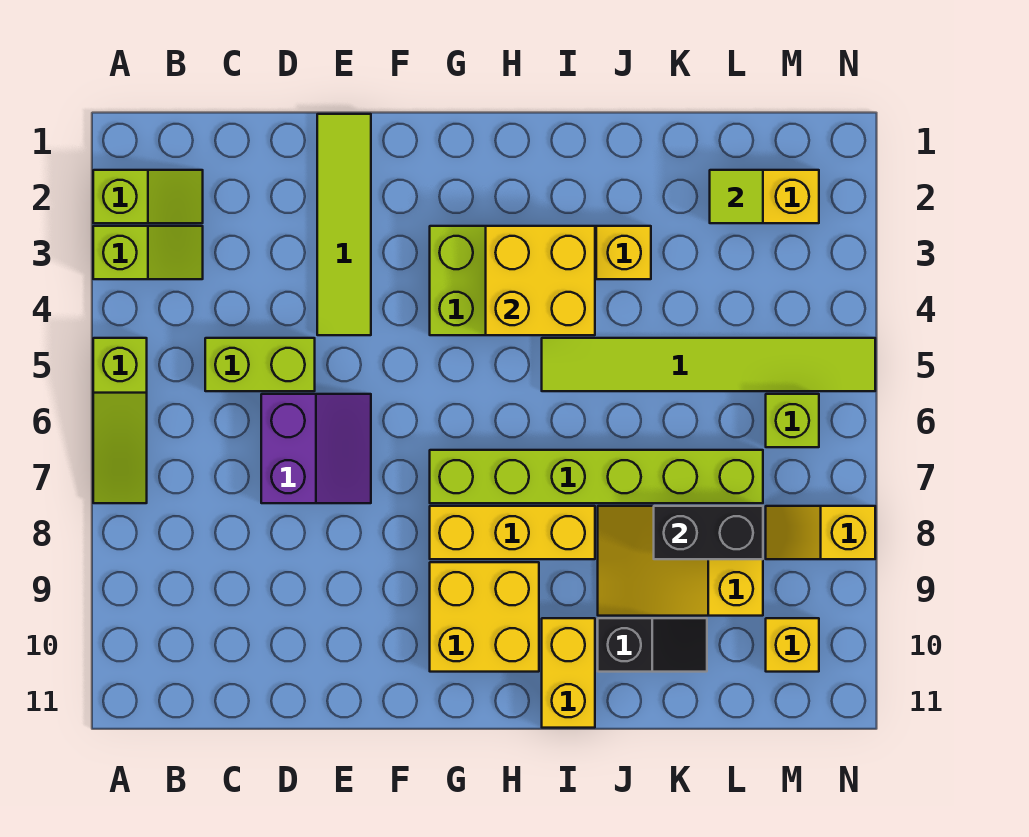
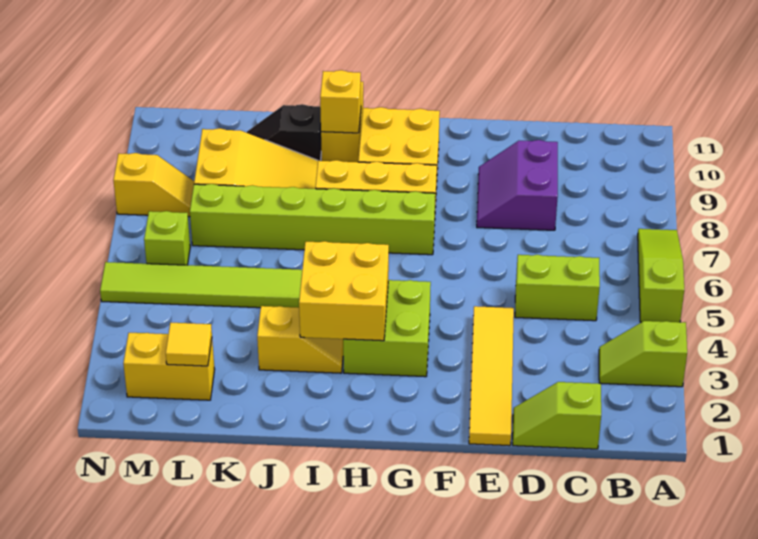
lime slope A2:B2 level 1 top A -> lime slope C1:D1 level 1 top C
purple slope D6:E7 level 1 top D -> purple slope D8:E9 level 1 top D
lime tile E1:E4 level 1 -> yellow tile E1:E4 level 1
black brick K8:L8 level 2 -> none
lime tile L2 level 2 -> yellow tile L2 level 2
yellow brick M10 level 1 -> yellow brick I10 level 2

